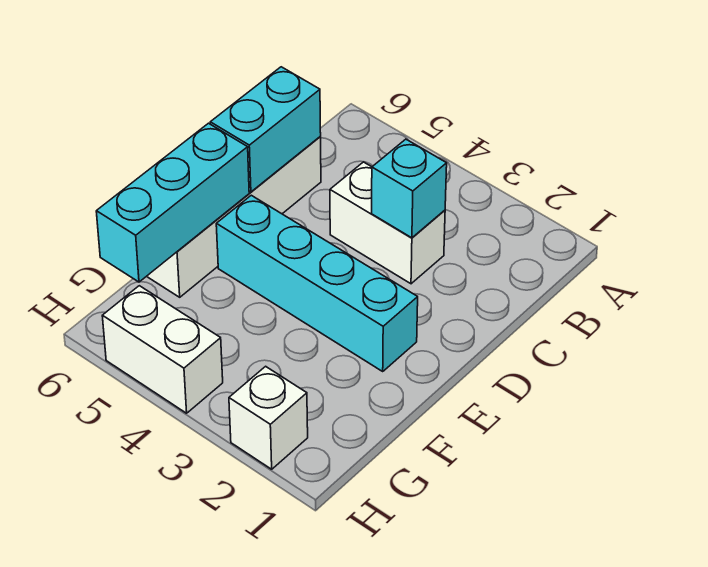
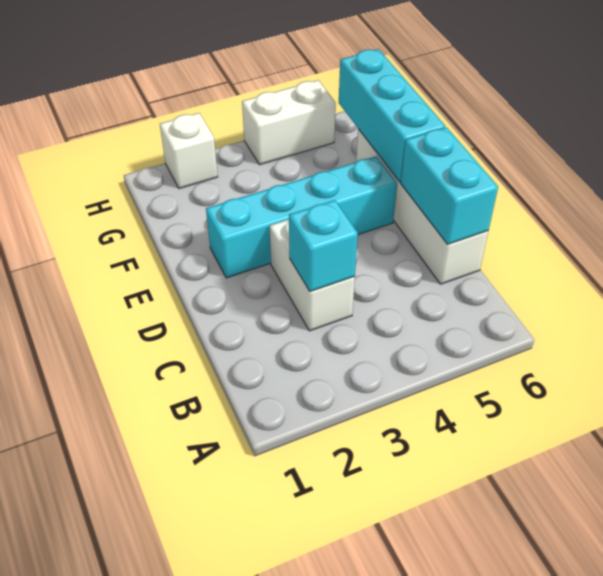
white brick C3:C4 level 1 -> white brick C3:D3 level 1

